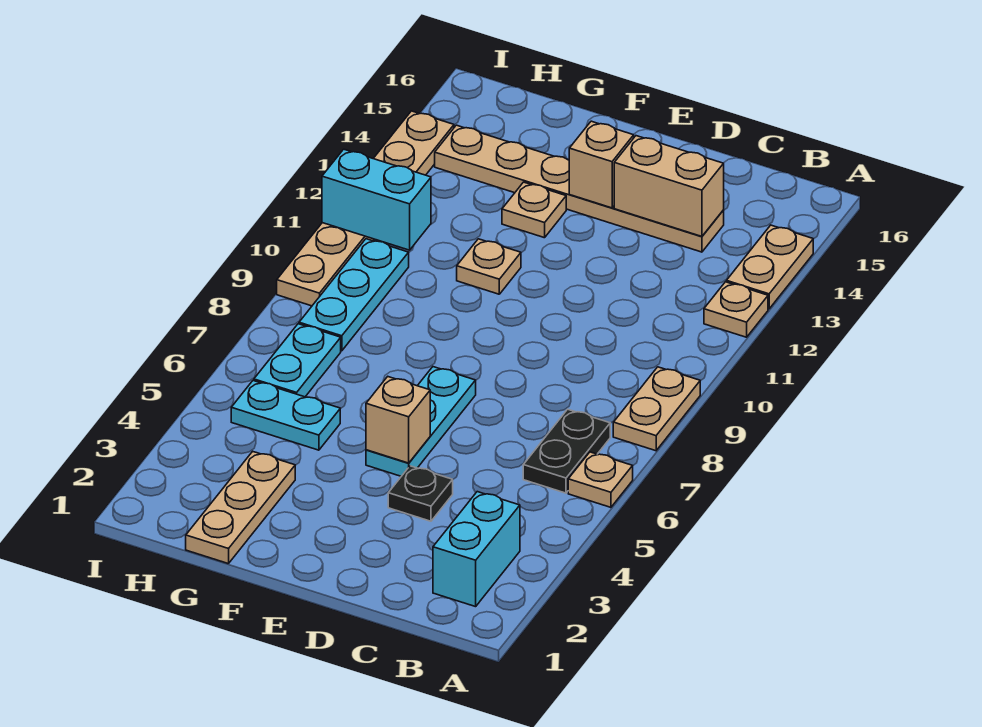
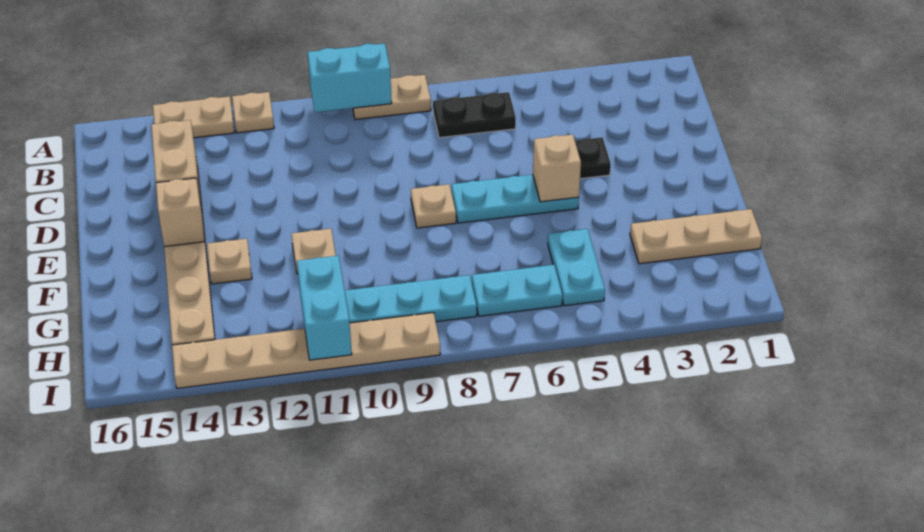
tan plate A6 level 1 -> tan plate E8 level 1
cyan brick B2:B3 level 1 -> cyan brick A9:A10 level 2

